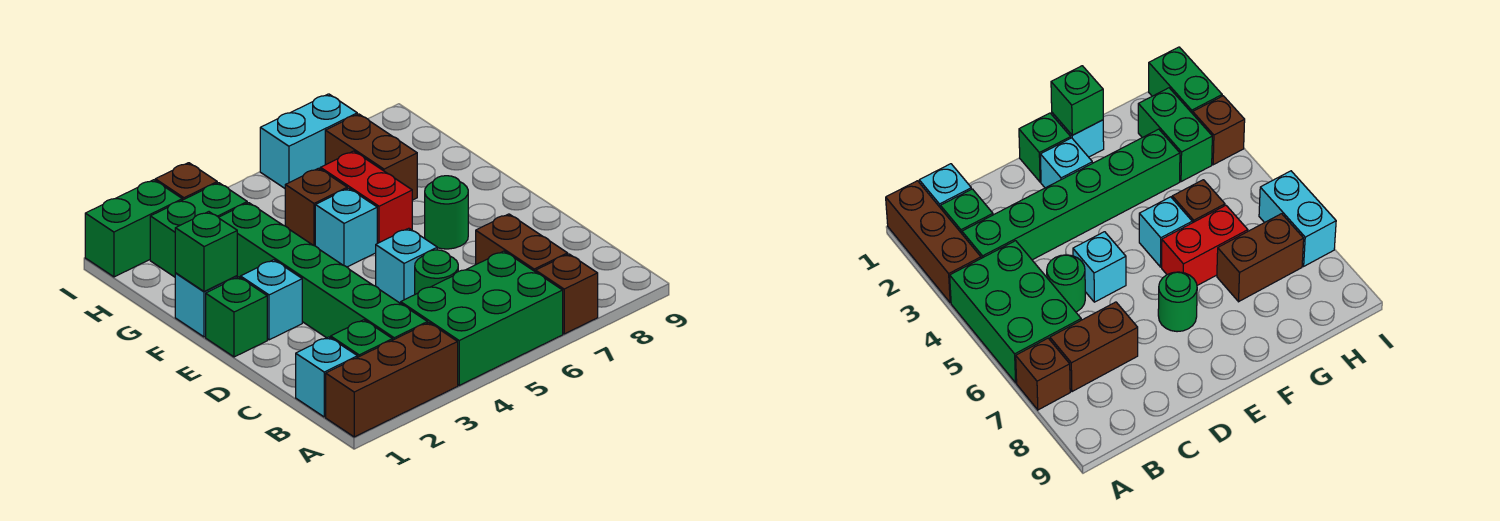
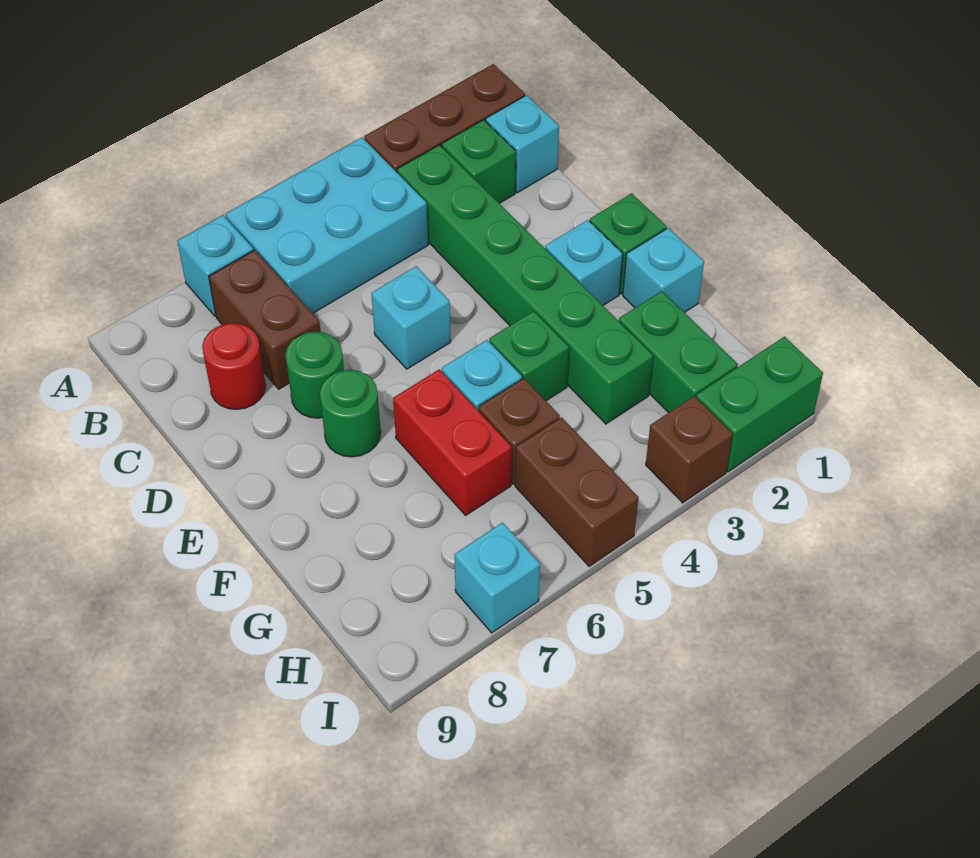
green brick A4:B6 level 1 -> cyan brick A4:B6 level 1
brown brick A7 level 1 -> cyan brick A7 level 1
green round brick C5 level 1 -> green round brick D7 level 1
none -> red round brick C8 level 1
green brick F1 level 2 -> green brick F4 level 1
brown brick G7:H7 level 1 -> brown brick H5:I5 level 1
green brick H2:H3 level 1 -> green brick G2:H2 level 1
cyan brick I6:I7 level 1 -> cyan brick I7 level 1

